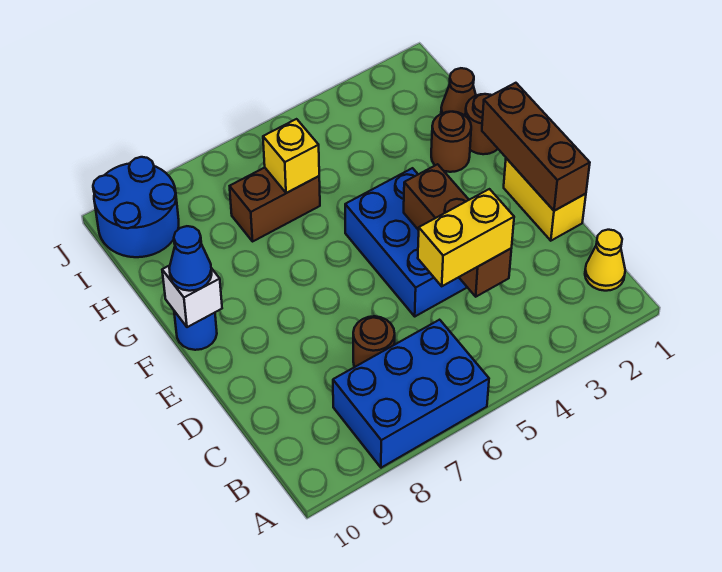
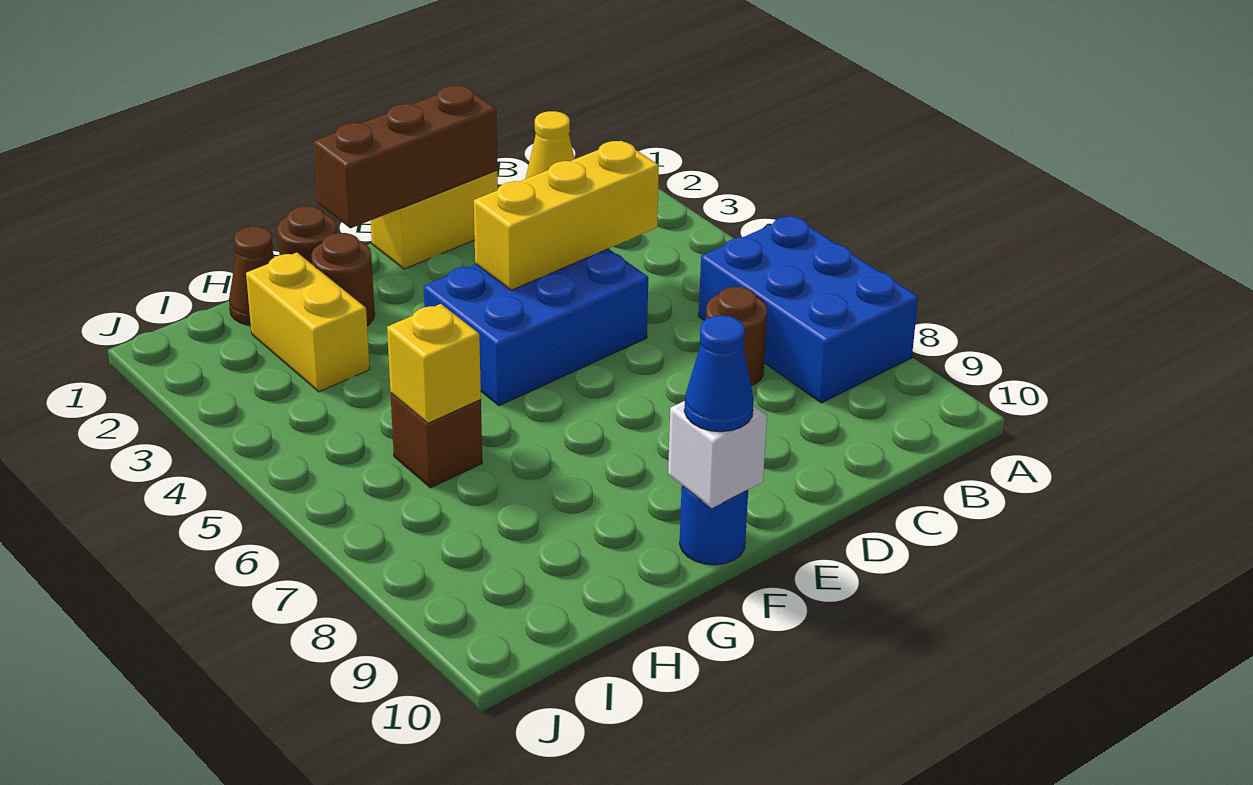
brown brick C4:E4 level 2 -> yellow brick C4:E4 level 2
yellow brick C4:C5 level 3 -> yellow brick H2:H3 level 1
brown brick H6:H7 level 1 -> brown brick H6 level 1
blue round brick I9:J10 level 1 -> none

